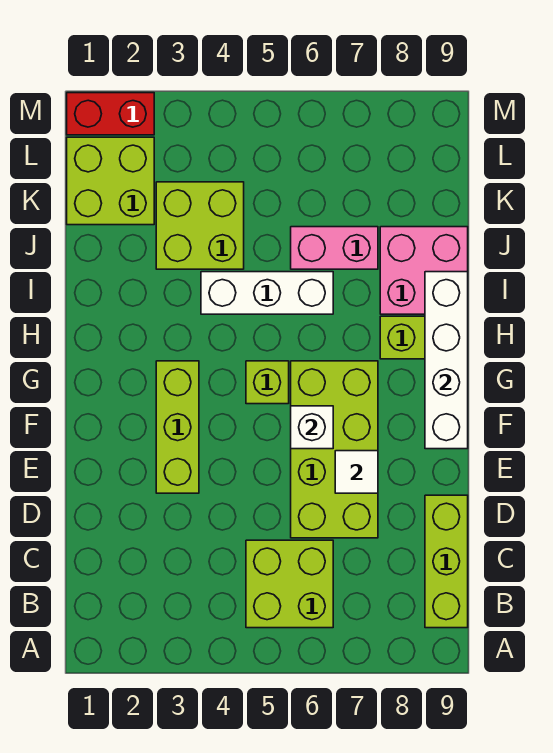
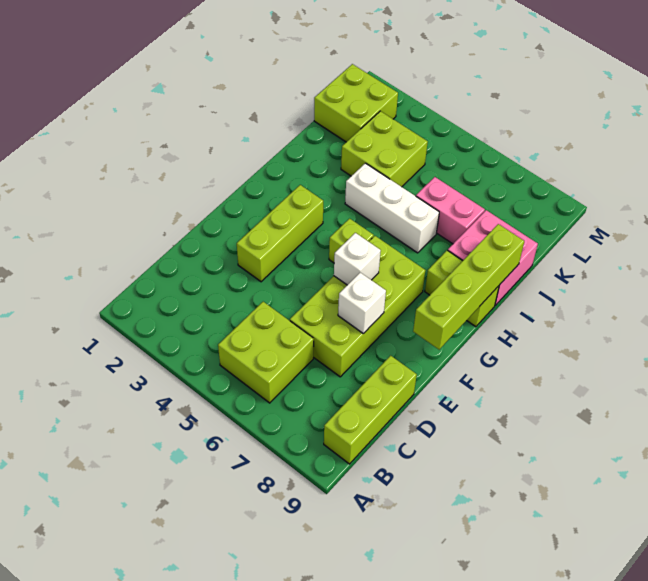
white tile E7 level 2 -> white brick E7 level 2
white brick F9:I9 level 2 -> lime brick F9:I9 level 2
red brick M1:M2 level 1 -> none

